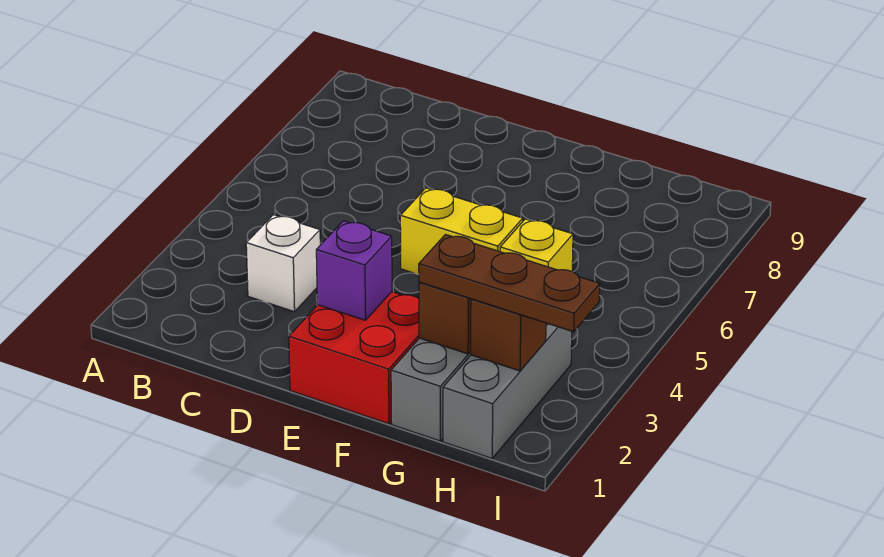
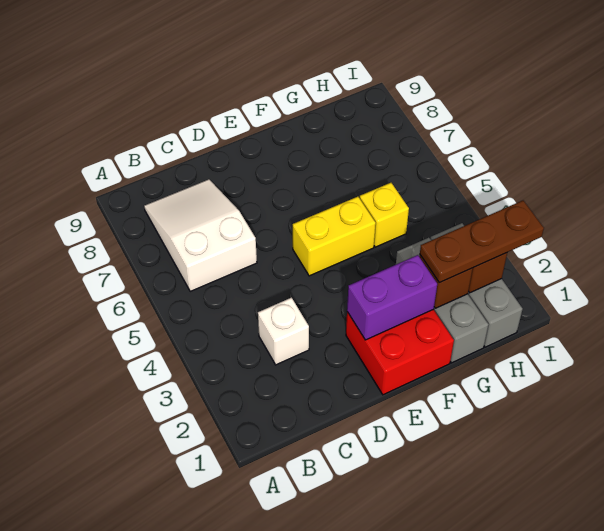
none -> white slope B6:C8 level 1 top 6
purple brick E2 level 2 -> purple brick E2:F2 level 2

